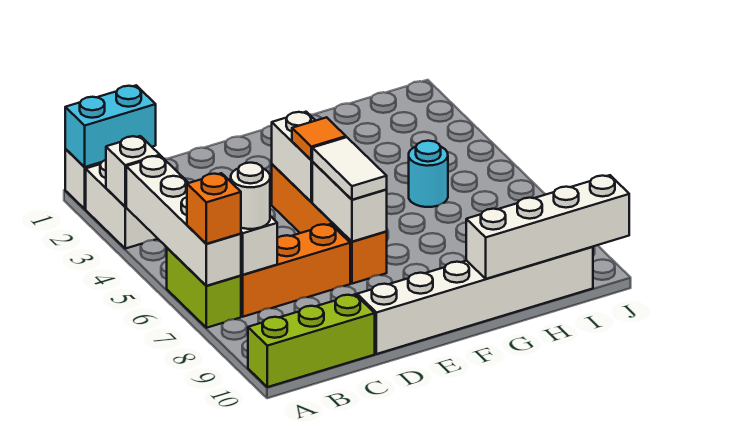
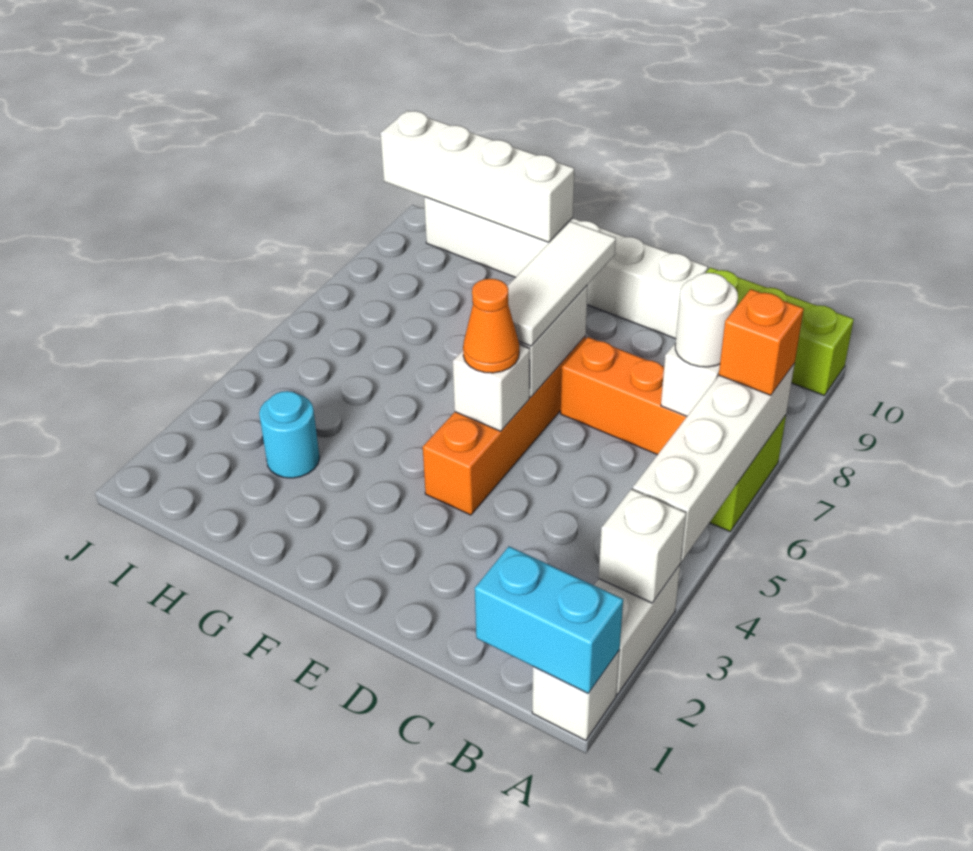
white brick E4:E5 level 2 -> white brick E5 level 2
orange tile E5 level 3 -> orange cone E5 level 3
white tile E6:E7 level 3 -> white tile E6:E8 level 3
cyan round brick H5 level 1 -> cyan round brick H3 level 1

